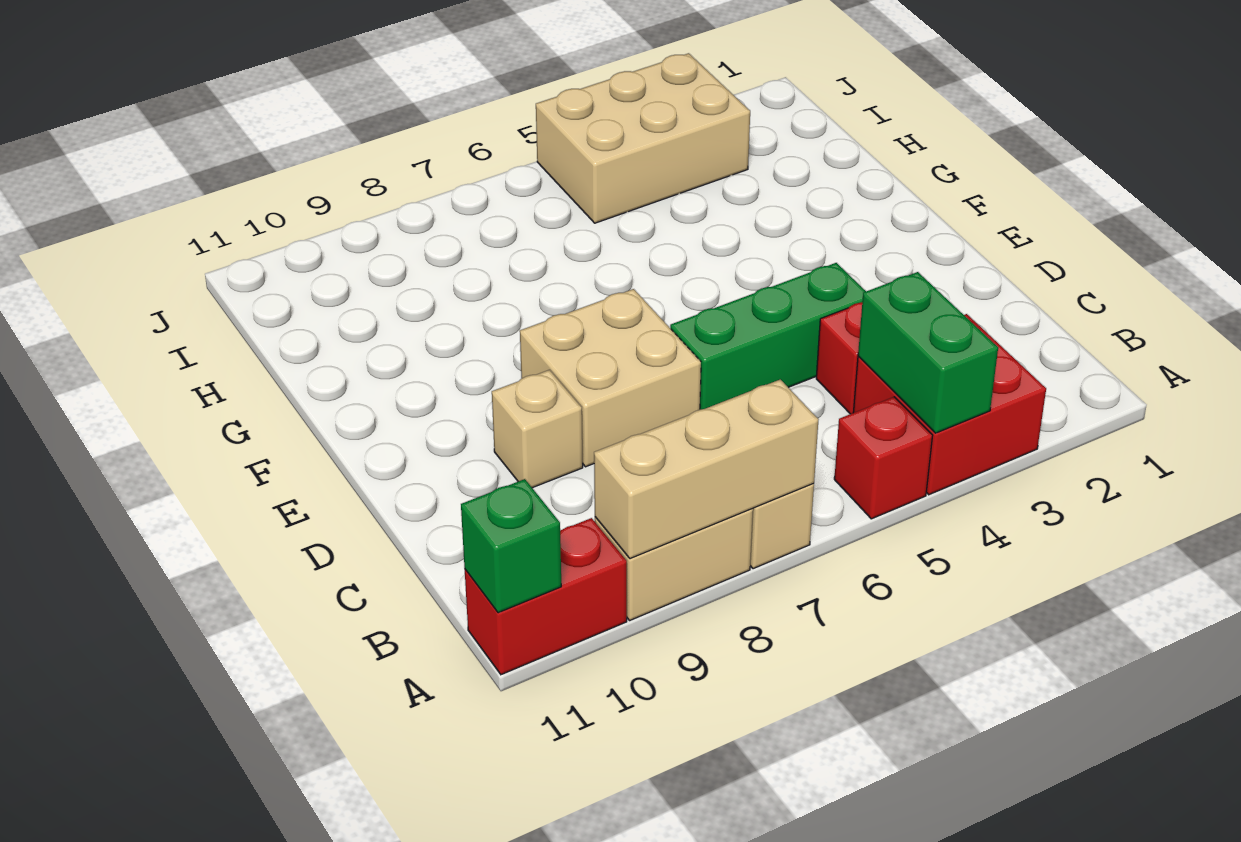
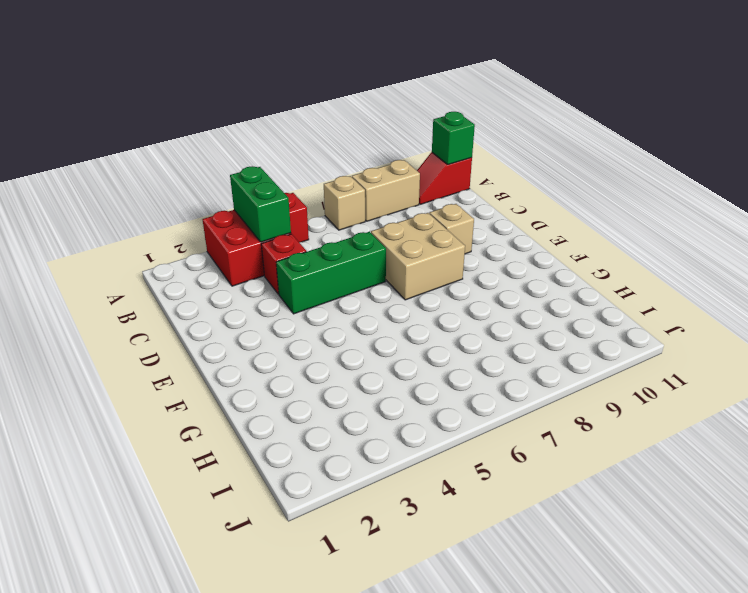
tan brick A7:A9 level 2 -> none
red brick A10:A11 level 1 -> red slope A10:A11 level 1 top 11
tan brick I3:J5 level 1 -> none

